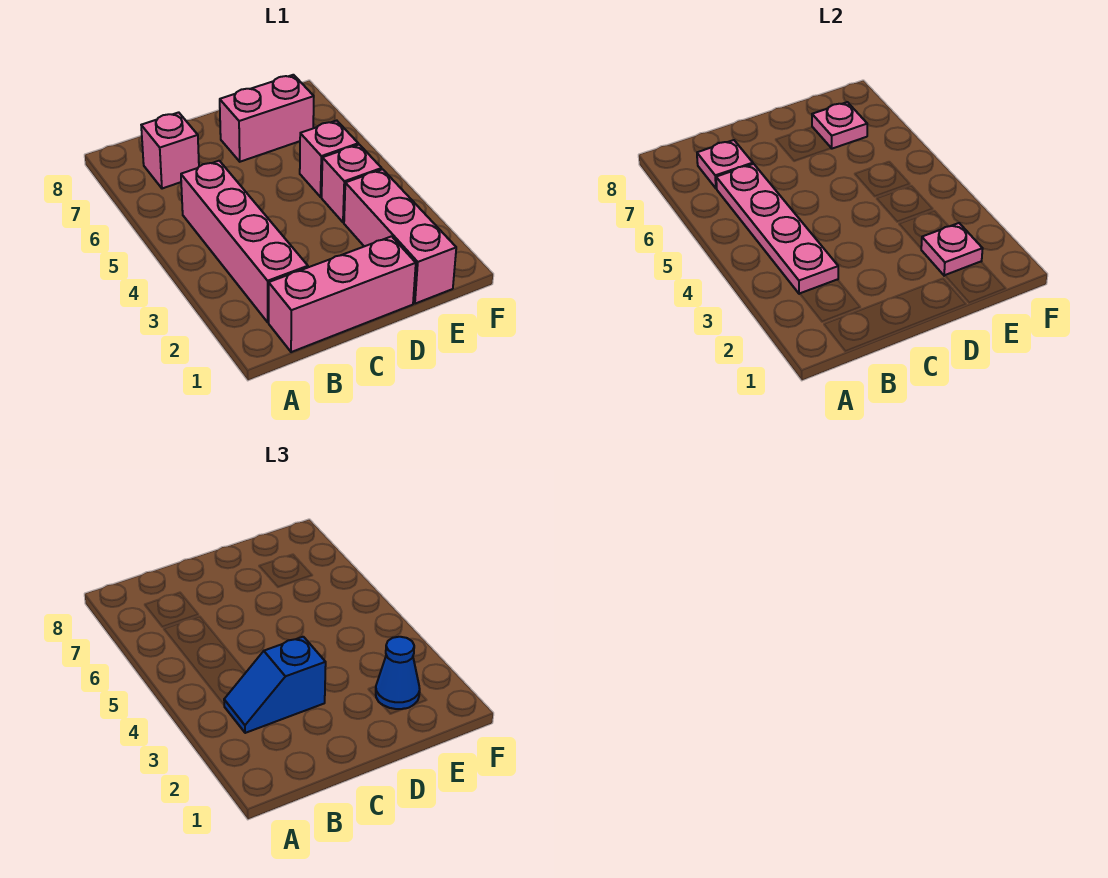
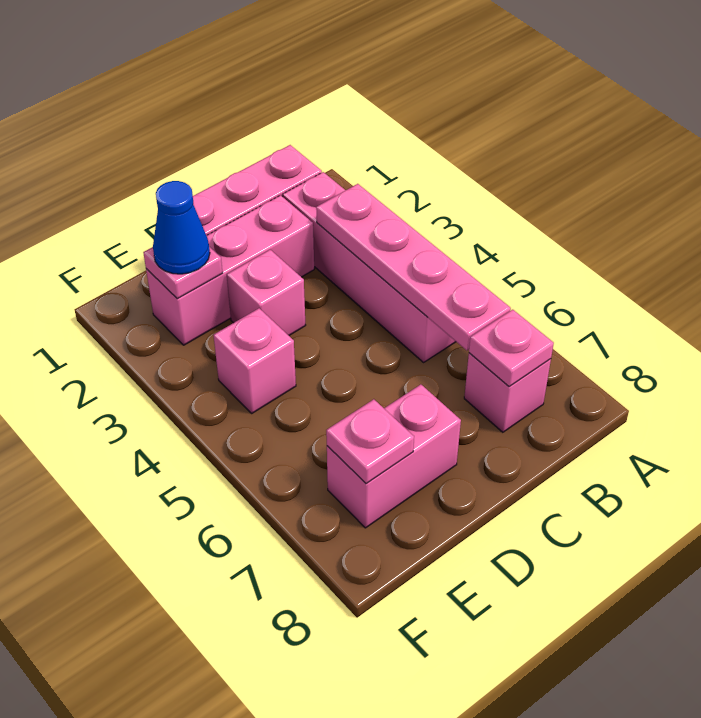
blue slope B3:C3 level 3 top C -> none
pink brick E1:E3 level 1 -> pink brick C2:E2 level 1
pink brick E5 level 1 -> pink brick D3 level 1

